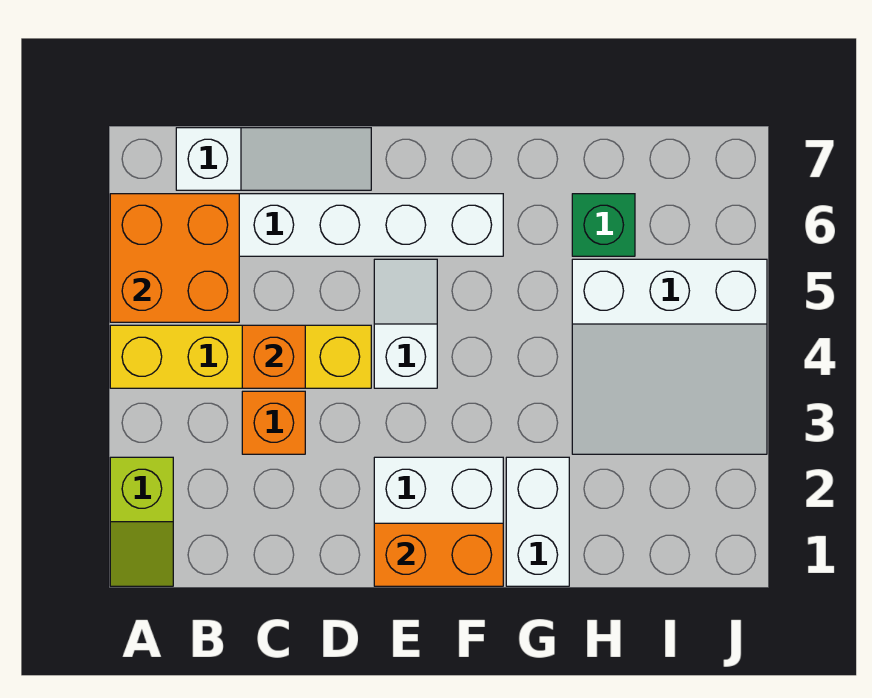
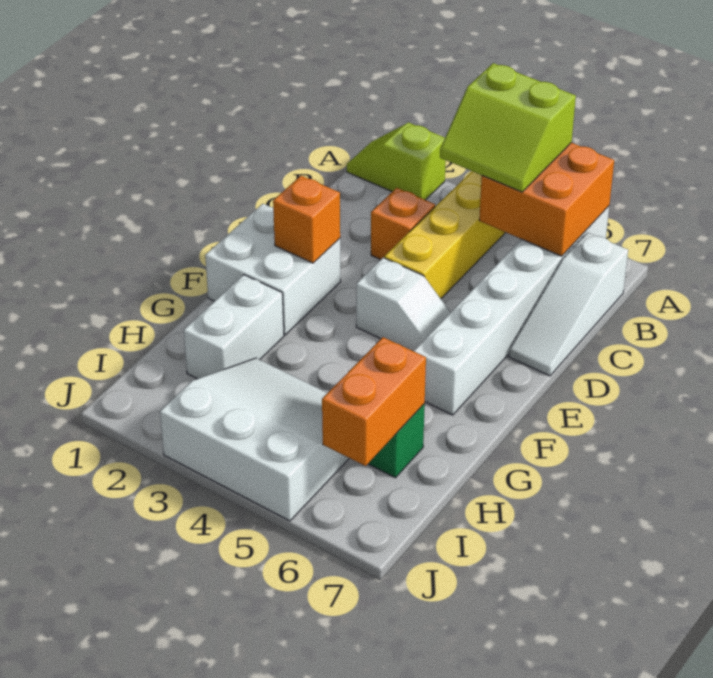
none -> lime slope A4:B5 level 3 top A
orange brick C4 level 2 -> orange brick E2 level 2
orange brick E1:F1 level 2 -> orange brick H6:I6 level 2
white brick G1:G2 level 1 -> white brick G2:H2 level 1
white slope H3:J5 level 1 top 5 -> white slope H3:J5 level 1 top J

